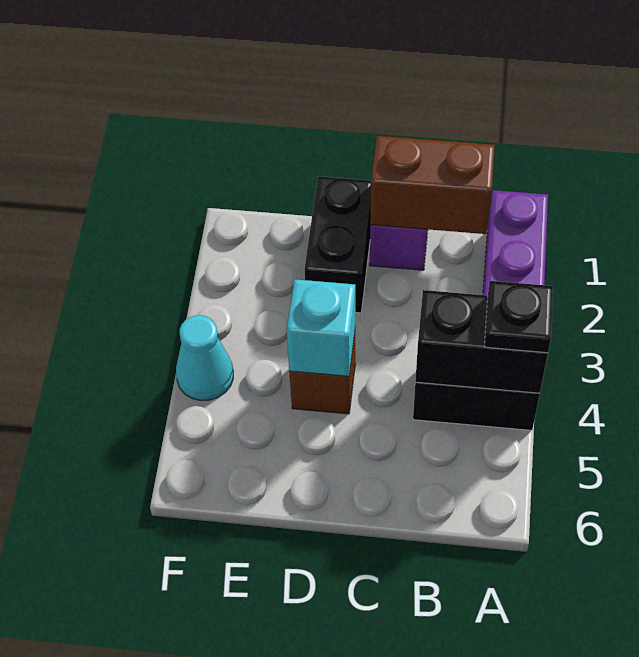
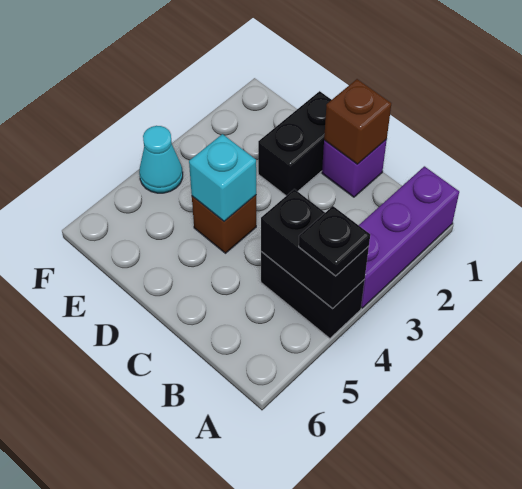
brown brick B1:C1 level 2 -> brown brick C1 level 2

